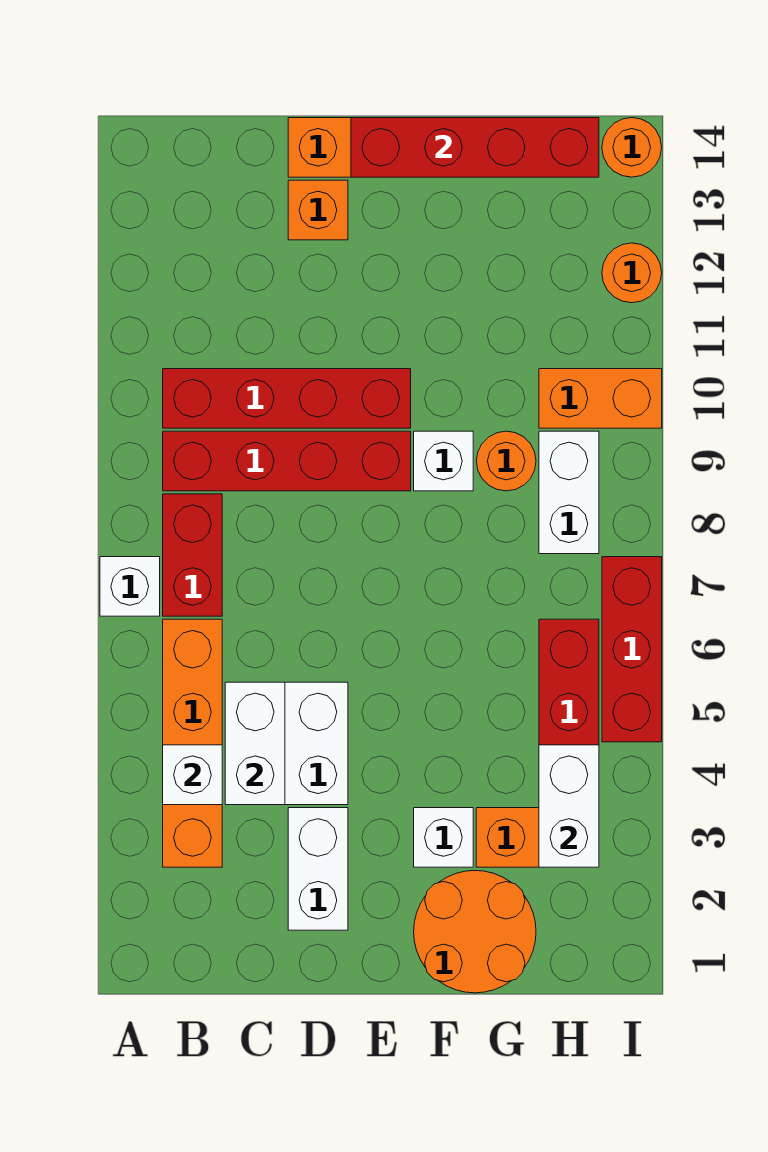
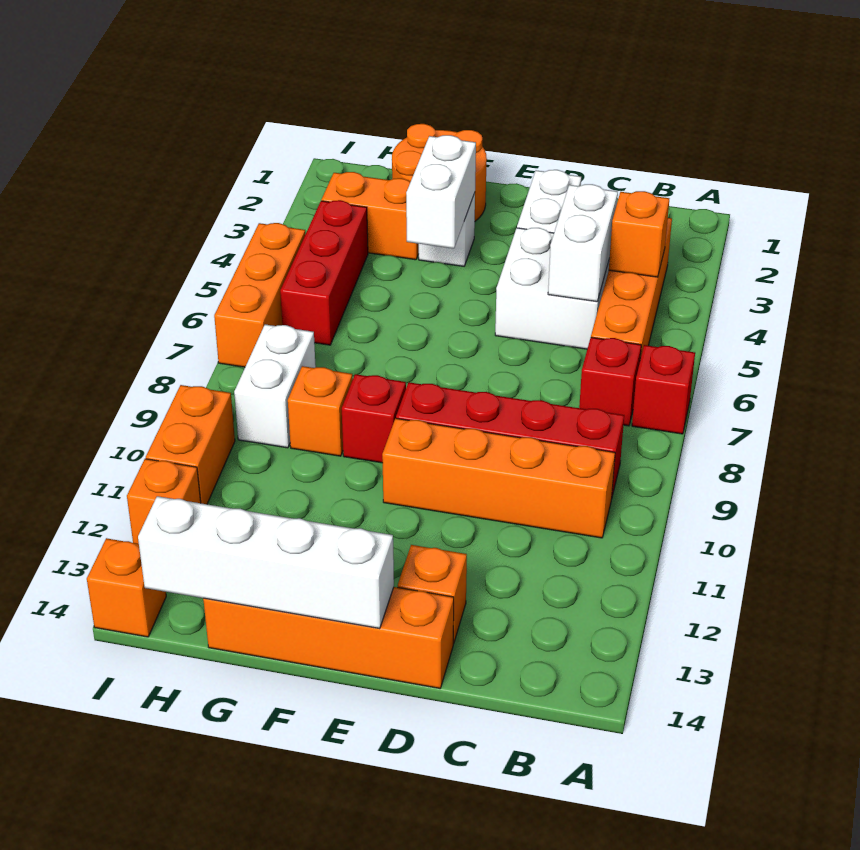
white brick A7 level 1 -> red brick A7 level 1
white brick B4 level 2 -> orange brick B4 level 2
red brick B7:B8 level 1 -> red brick B7 level 1
red brick B10:E10 level 1 -> orange brick B10:E10 level 1
red brick E14:H14 level 2 -> white brick E14:H14 level 2
white brick F9 level 1 -> red brick F9 level 1
orange round brick G9 level 1 -> orange brick G9 level 1
white brick H3:H4 level 2 -> white brick F3:F4 level 2
orange brick H10:I10 level 1 -> orange brick I10:I11 level 1
red brick I5:I7 level 1 -> orange brick I5:I7 level 1
orange round brick I12 level 1 -> orange brick I12 level 1
orange round brick I14 level 1 -> orange brick I14 level 1

